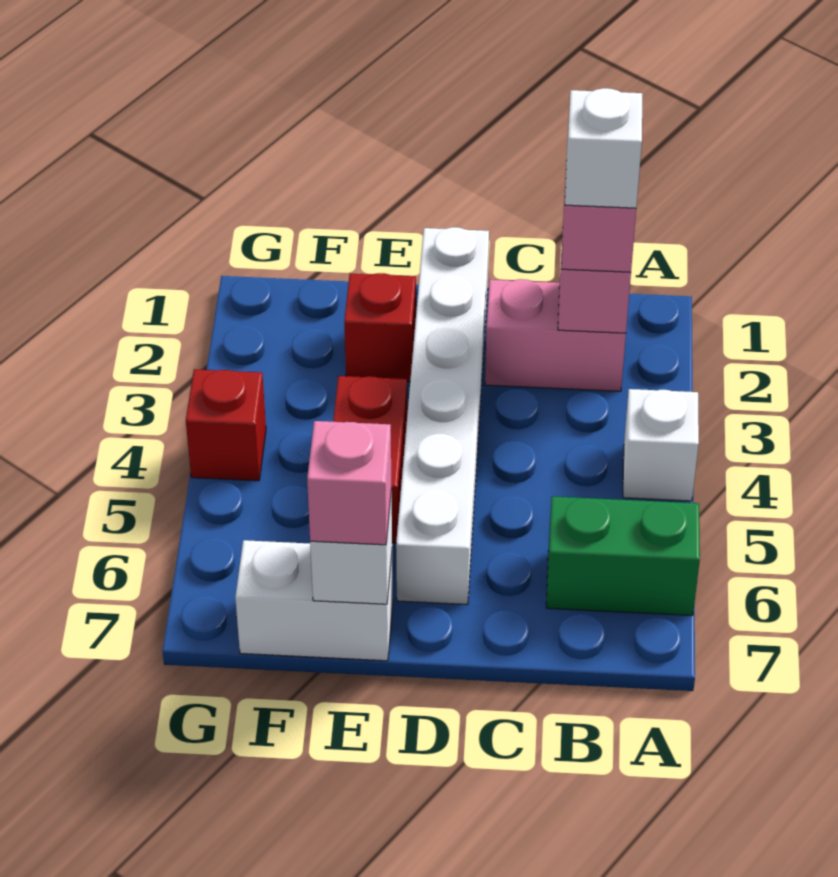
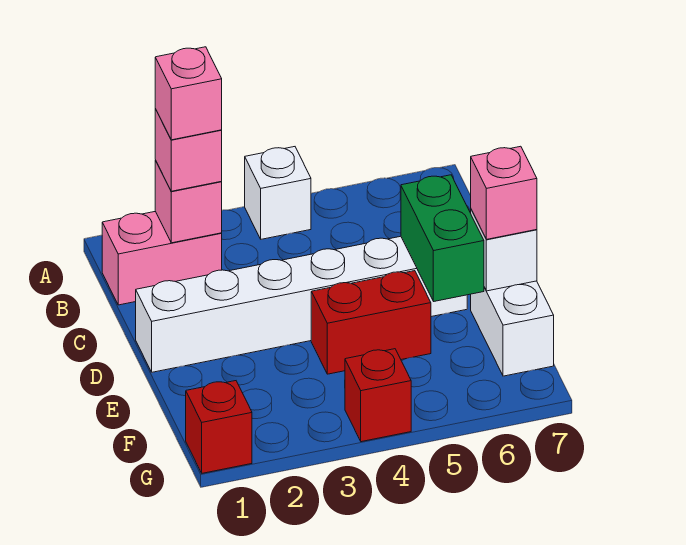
green brick A6:B6 level 1 -> green brick D6:E6 level 2
pink brick B2:C2 level 1 -> pink brick B1:B2 level 1
white brick B2 level 4 -> pink brick B2 level 4
red brick E2 level 1 -> red brick G1 level 1

